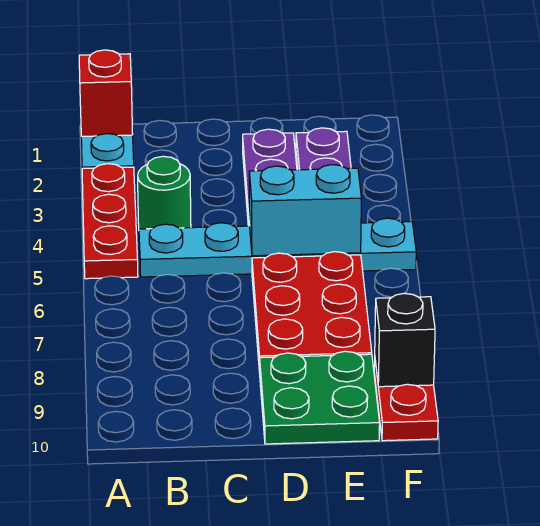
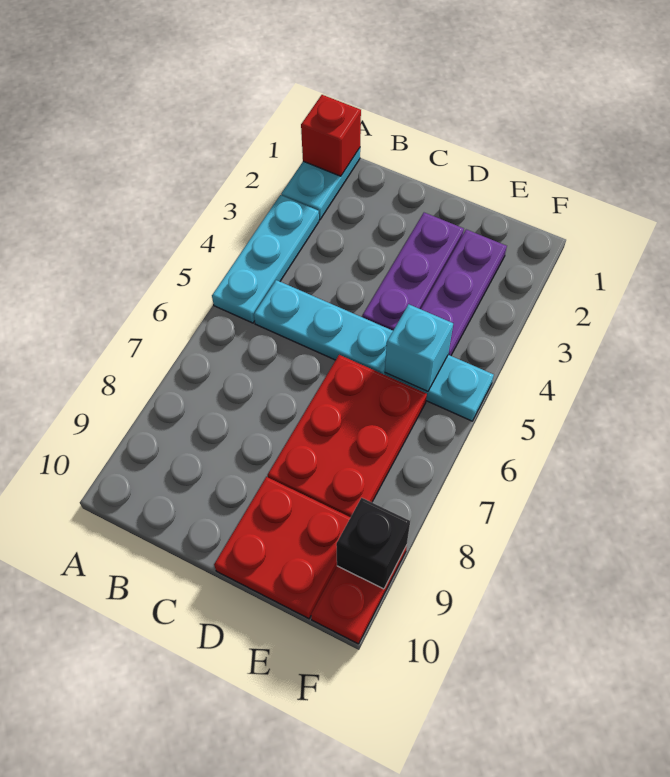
red plate A3:A5 level 1 -> cyan plate A3:A5 level 1
green round brick B4 level 1 -> none
cyan brick D5:E5 level 2 -> cyan brick E5 level 2
green plate D9:E10 level 1 -> red plate D9:E10 level 1

